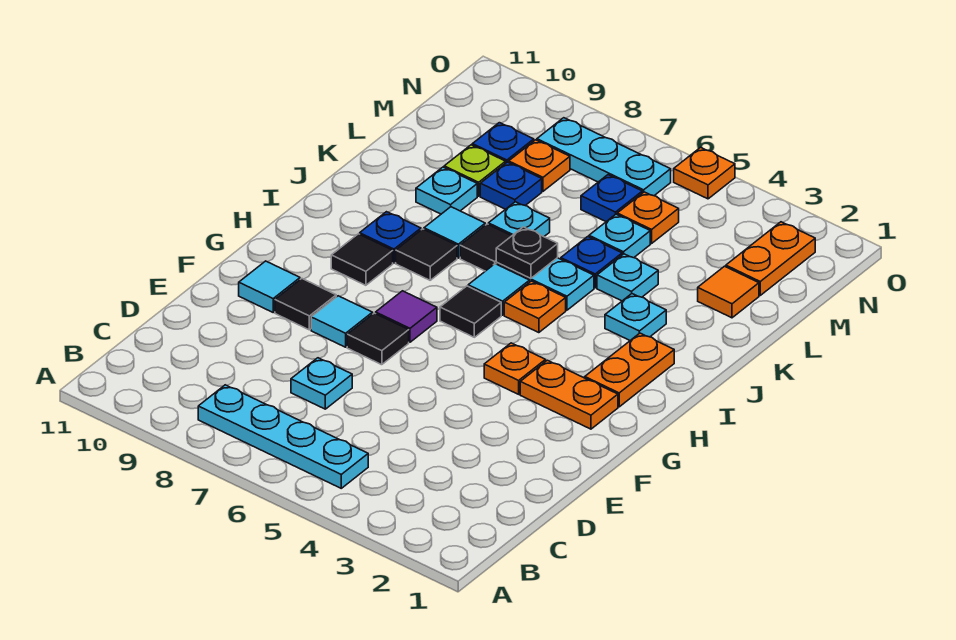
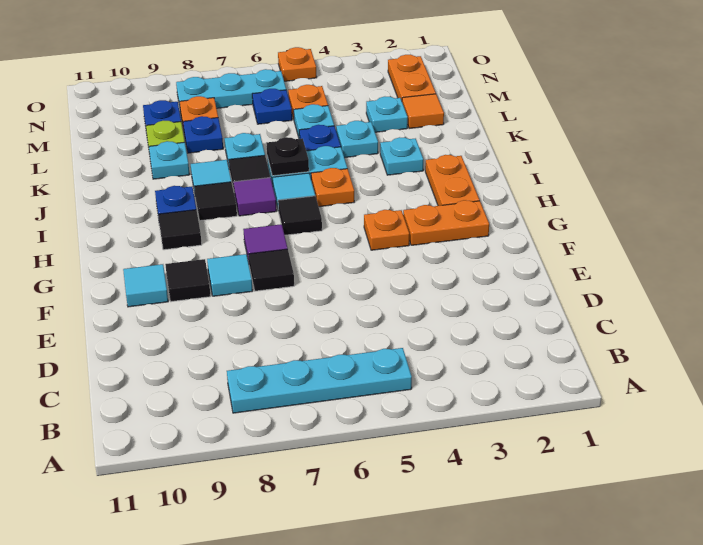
cyan plate D7 level 1 -> cyan plate L3 level 1
none -> purple tile I7 level 1

